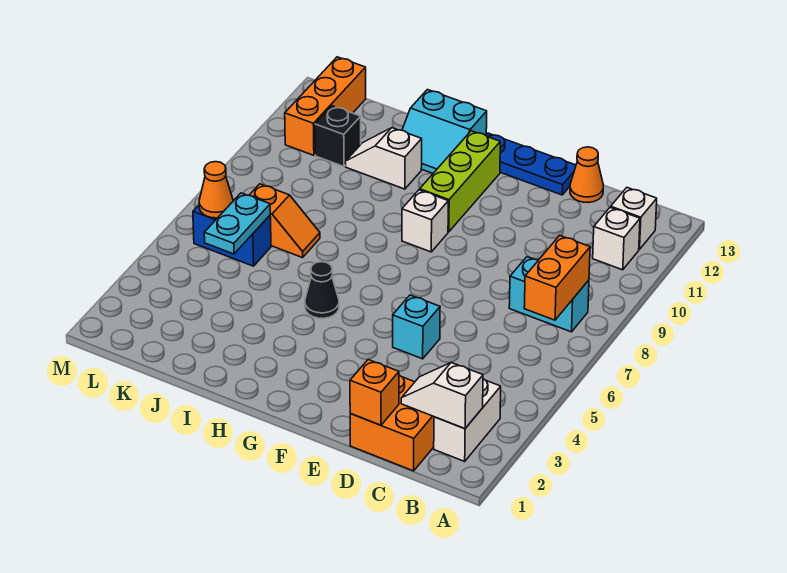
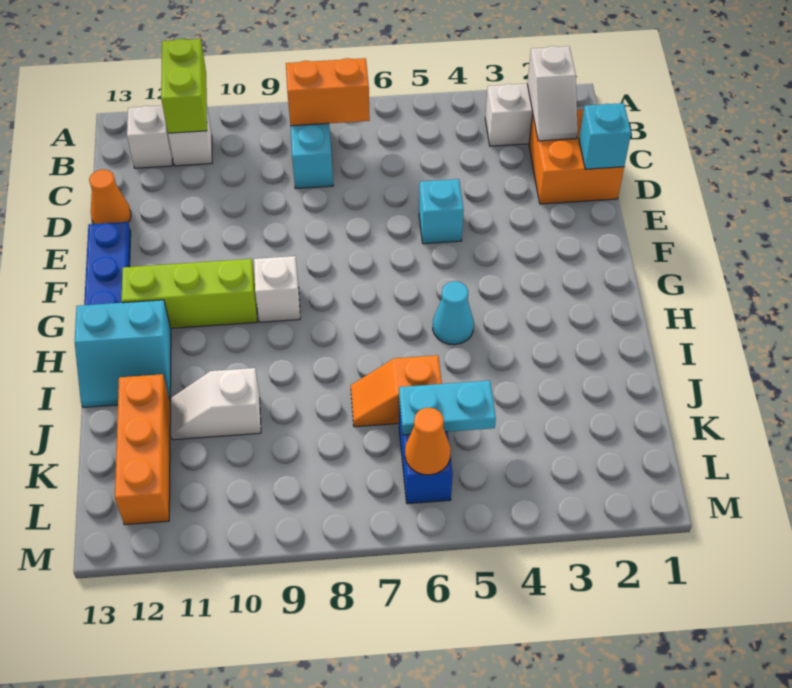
none -> lime brick A11:B11 level 2
orange brick D1 level 2 -> cyan brick D1 level 2
black cone H5 level 1 -> cyan cone H5 level 1
cyan slope H12:I13 level 1 top 13 -> cyan slope H12:I13 level 1 top H
white slope I11:J11 level 1 top I -> white slope J10:J11 level 1 top 10
orange slope J7:K7 level 1 top K -> orange slope J6:J7 level 1 top 6
black brick K11 level 1 -> none
orange brick L11:L13 level 1 -> orange brick J12:L12 level 1

